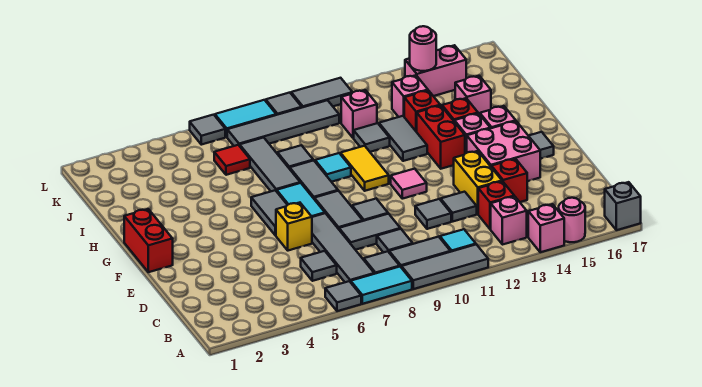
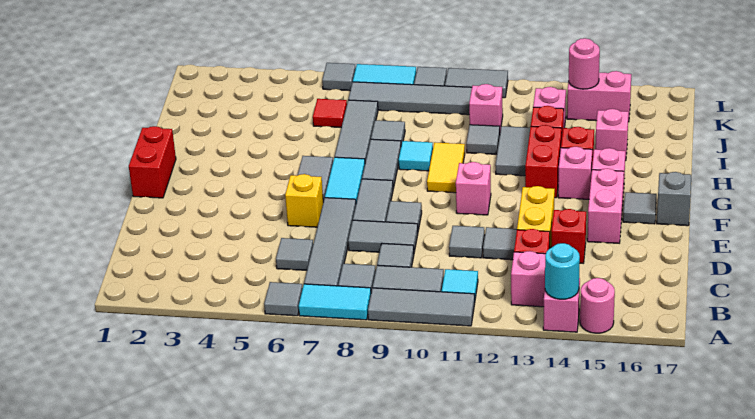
none -> cyan round brick A14 level 2
grey brick A17 level 1 -> grey brick F17 level 1
pink brick E14:F15 level 1 -> pink brick E15:F15 level 1
pink tile F11 level 1 -> pink brick F11 level 1

